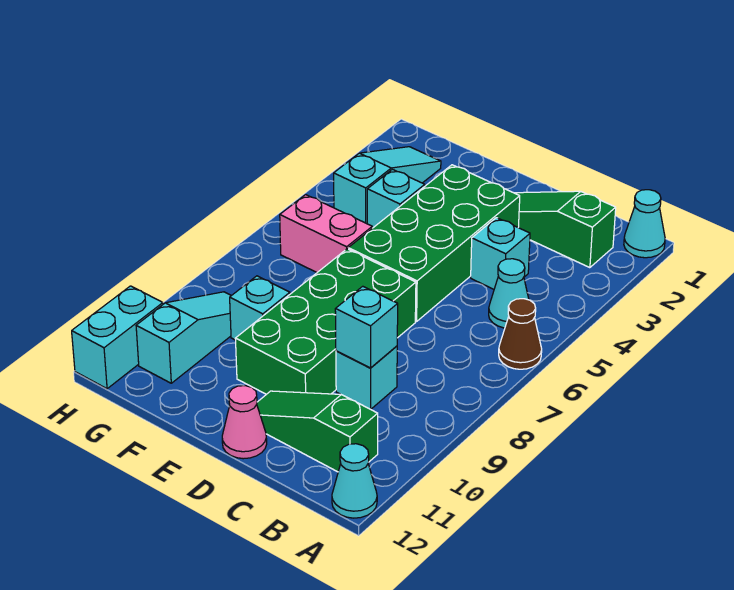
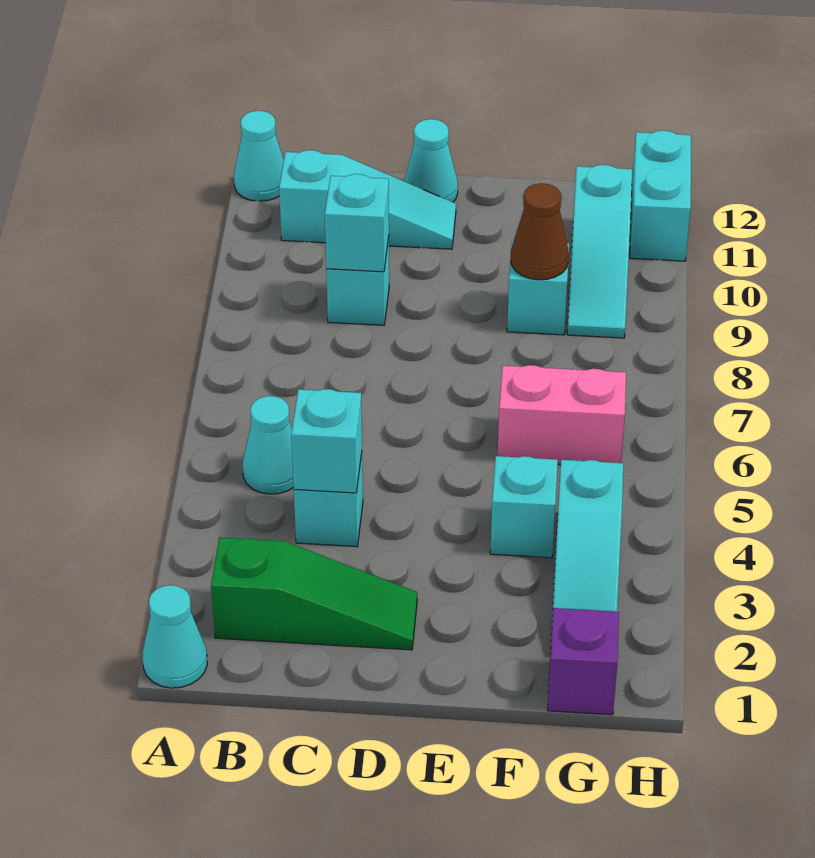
brown cone A6 level 1 -> brown cone F9 level 2
green slope B11:D11 level 1 top B -> cyan slope B11:D11 level 1 top B
none -> cyan brick C4 level 2
green brick D3:E6 level 1 -> none
green brick D7:E10 level 1 -> none
pink cone D12 level 1 -> cyan cone D12 level 1
none -> purple brick G1 level 1

